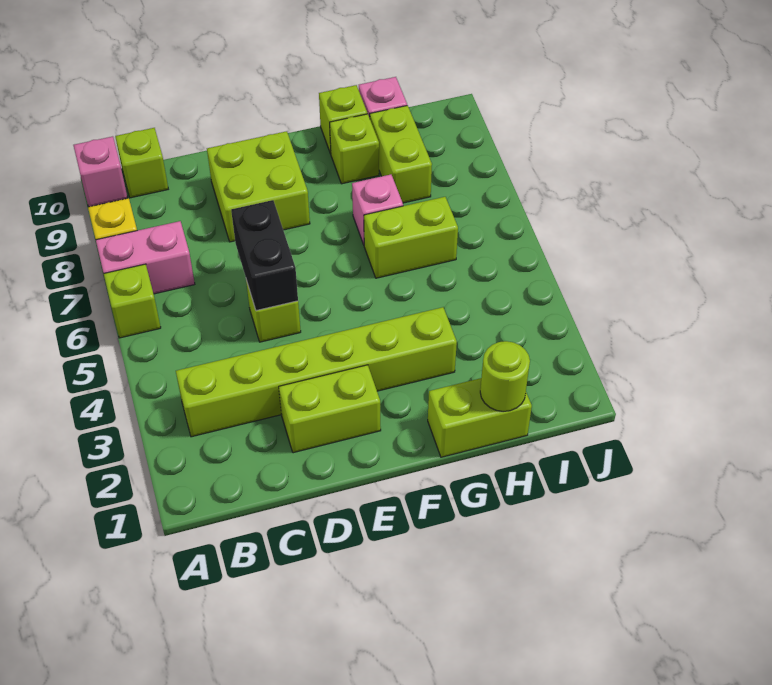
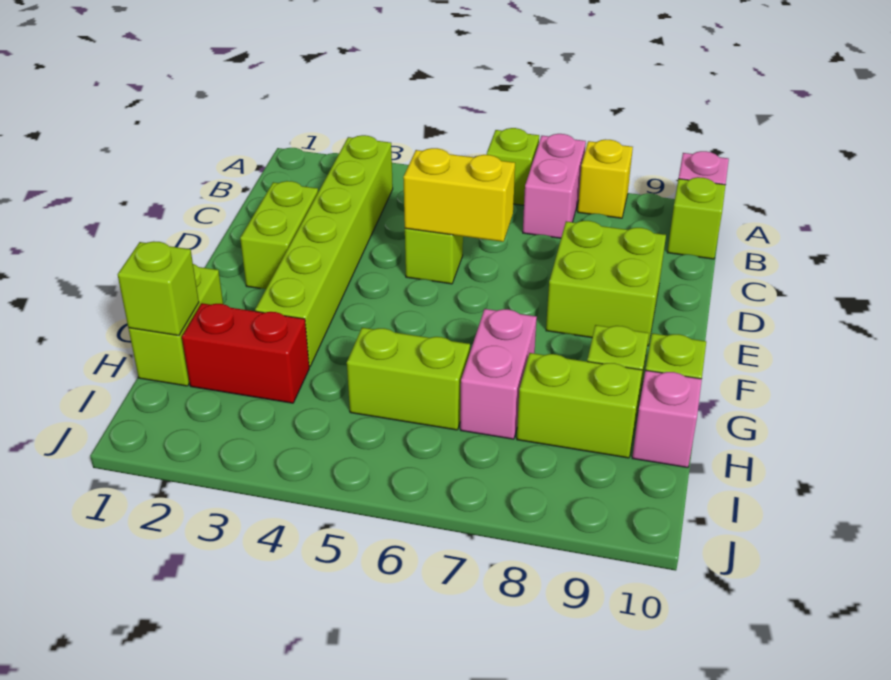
black brick D5:D6 level 2 -> yellow brick D5:D6 level 2
lime brick G6:H6 level 1 -> lime brick H5:H6 level 1
pink brick G7 level 1 -> pink brick G7:H7 level 1
lime round brick H1 level 2 -> lime brick H1 level 2
none -> red brick H2:H3 level 1

